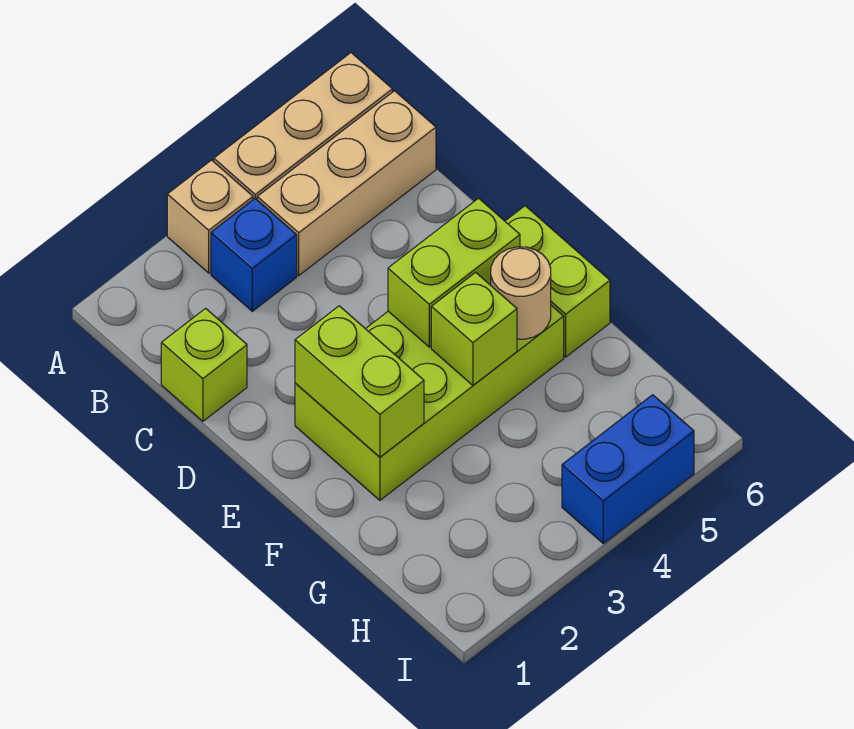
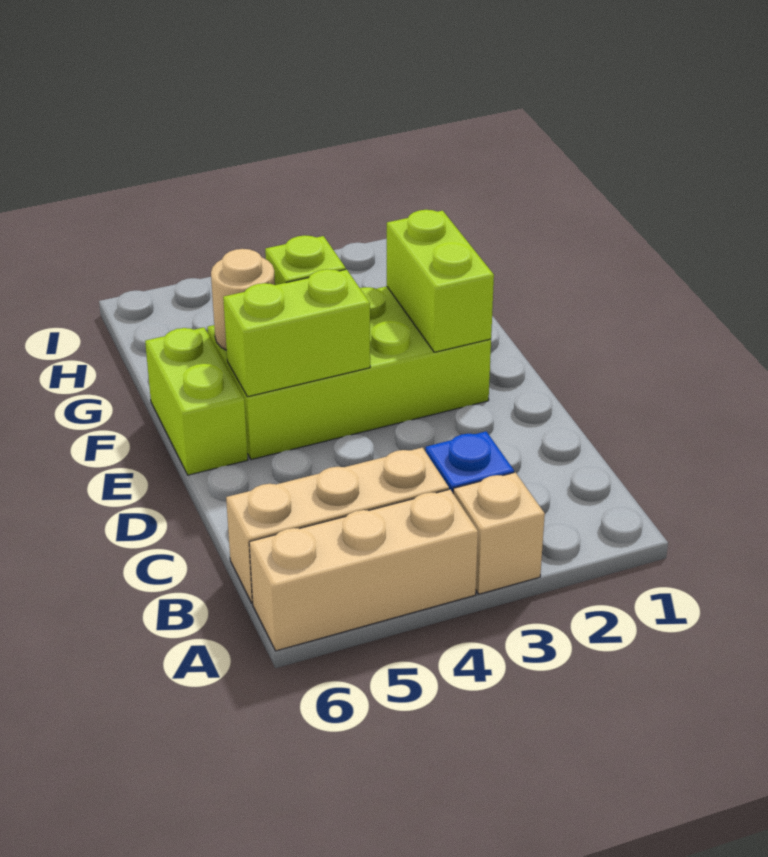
lime brick C1 level 1 -> none
blue brick I4:I5 level 1 -> none

